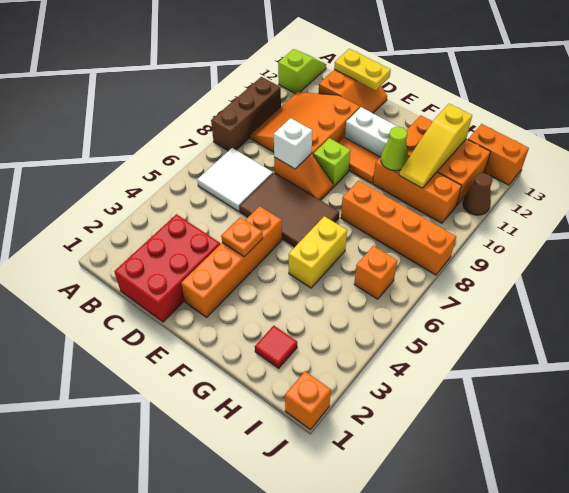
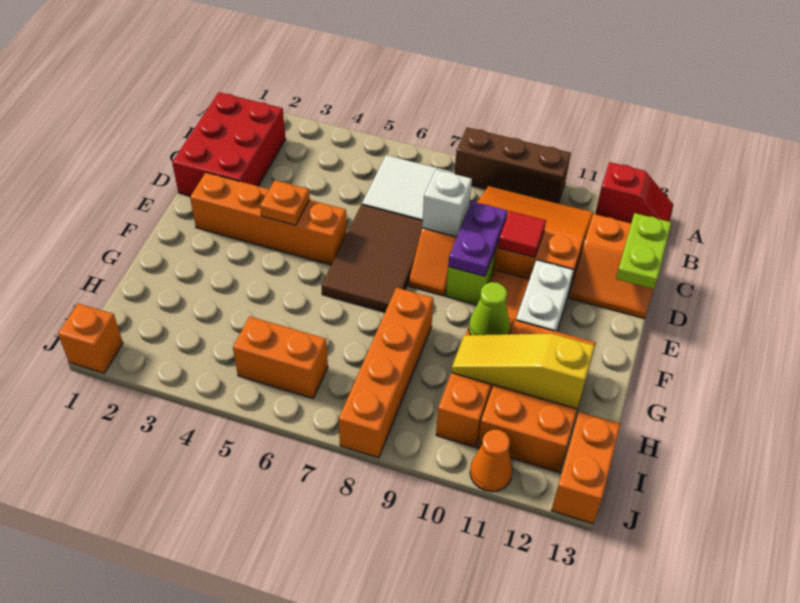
lime slope A12:A13 level 1 top 12 -> red slope A12:A13 level 1 top 12
red brick C1:D3 level 1 -> red brick B1:D2 level 1
yellow plate C13:D13 level 2 -> lime plate C13:D13 level 2
none -> purple plate D9:E9 level 2
yellow brick G5:G6 level 1 -> none
red tile H2 level 1 -> red tile D10 level 2
orange brick I6 level 1 -> orange brick I5:I6 level 1
brown cone J11 level 1 -> orange cone J11 level 1

